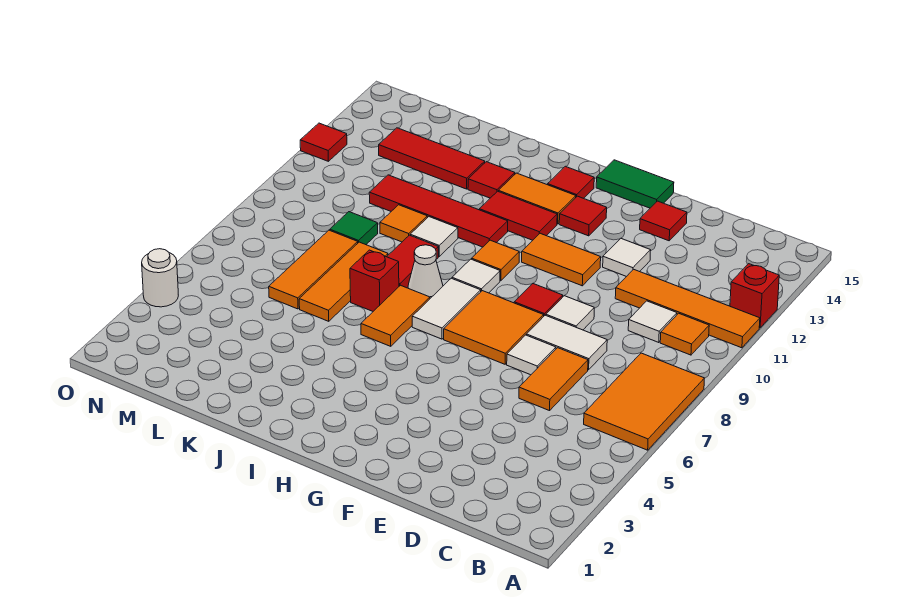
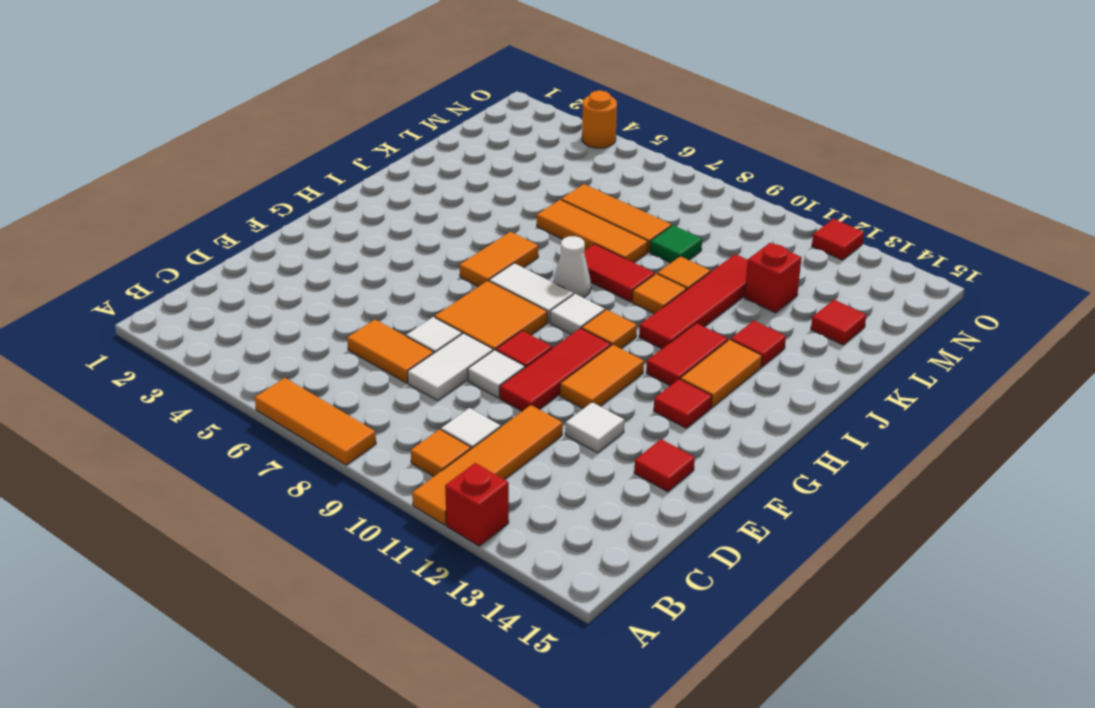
orange tile A6:B8 level 1 -> orange tile A6:A8 level 1
green tile F15:G15 level 1 -> none
red tile H14 level 1 -> red tile L14 level 1
orange tile I6:I7 level 1 -> orange tile H6:I6 level 1
red brick J7 level 1 -> red brick L12 level 1
white tile J10 level 1 -> orange tile J10 level 1
red tile K13:M13 level 1 -> red tile E10:G10 level 1
white round brick O4 level 1 -> orange round brick O4 level 1

